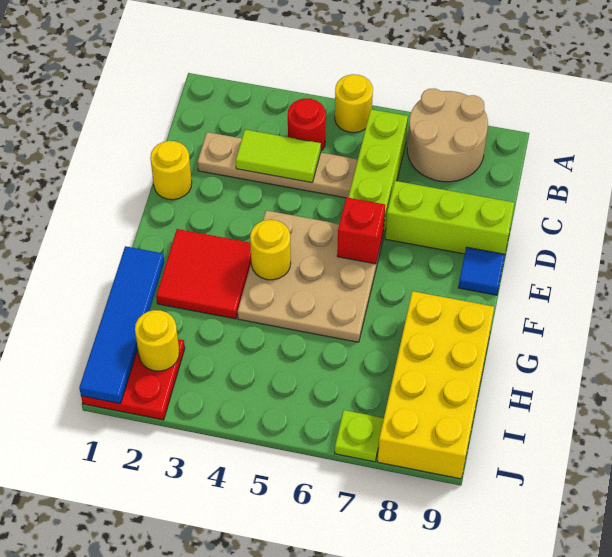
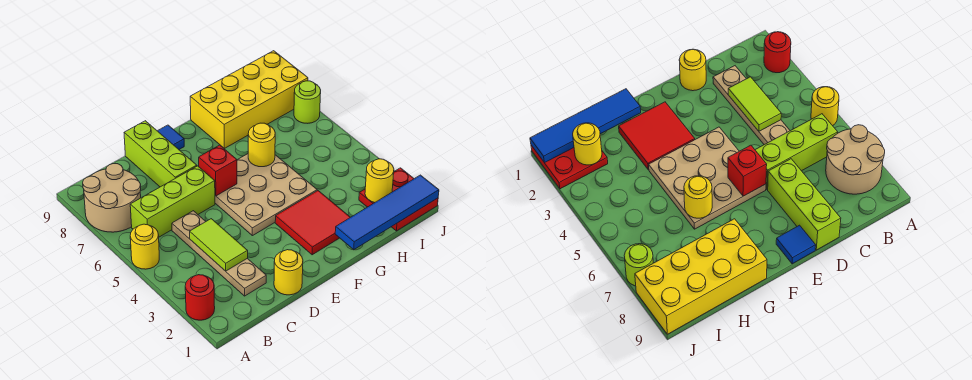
red round brick B4 level 1 -> red round brick A2 level 1
yellow round brick F4 level 2 -> yellow round brick G6 level 2
lime plate J7 level 1 -> lime round brick J7 level 1

